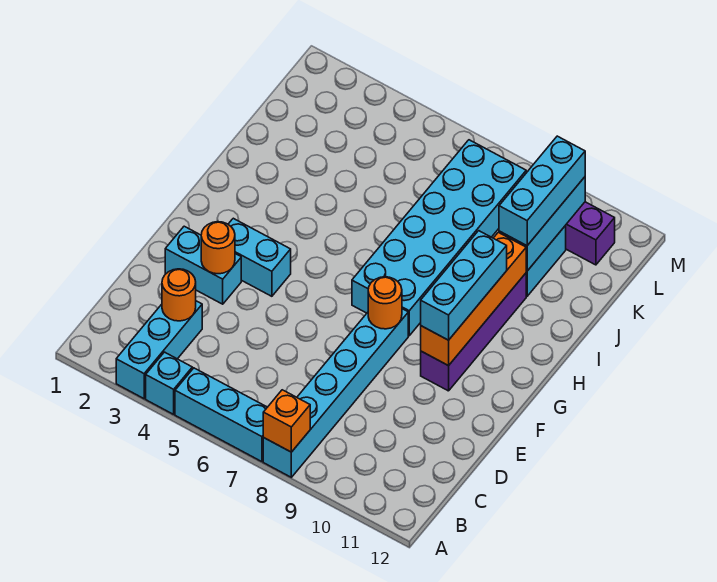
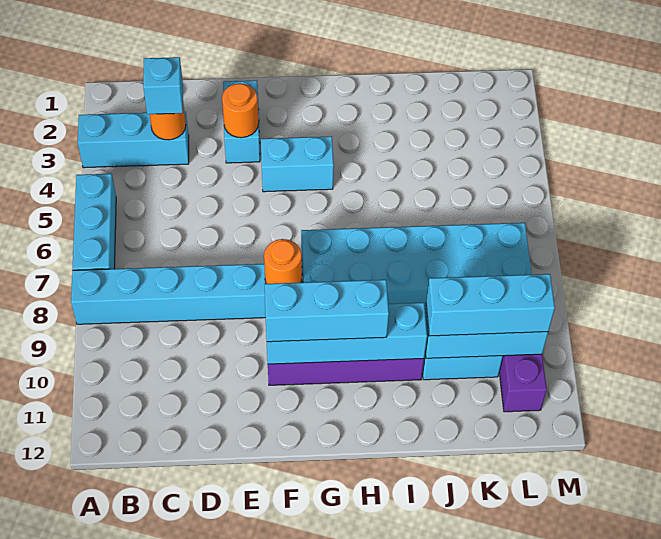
cyan brick A4 level 1 -> cyan brick C3 level 3
orange brick A8 level 2 -> none
cyan brick F3:F4 level 1 -> cyan brick F4:G4 level 1
orange brick F10:I10 level 2 -> cyan brick F10:I10 level 2

